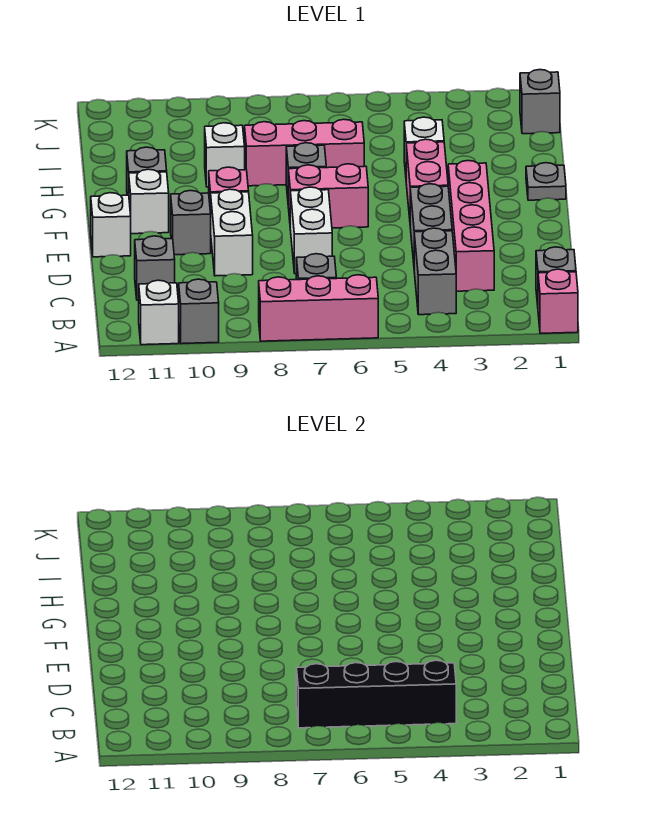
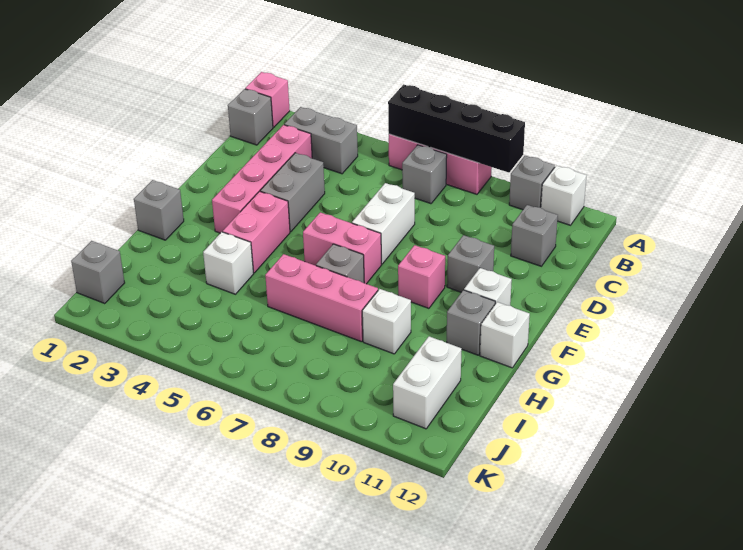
grey brick B4:C4 level 1 -> grey brick B3:B4 level 1
black brick B4:B7 level 2 -> black brick A6:A9 level 2
white brick D9:E9 level 1 -> white brick I11:J11 level 1
white brick E12 level 1 -> white brick G12 level 1
grey plate G1 level 1 -> grey brick G1 level 1

